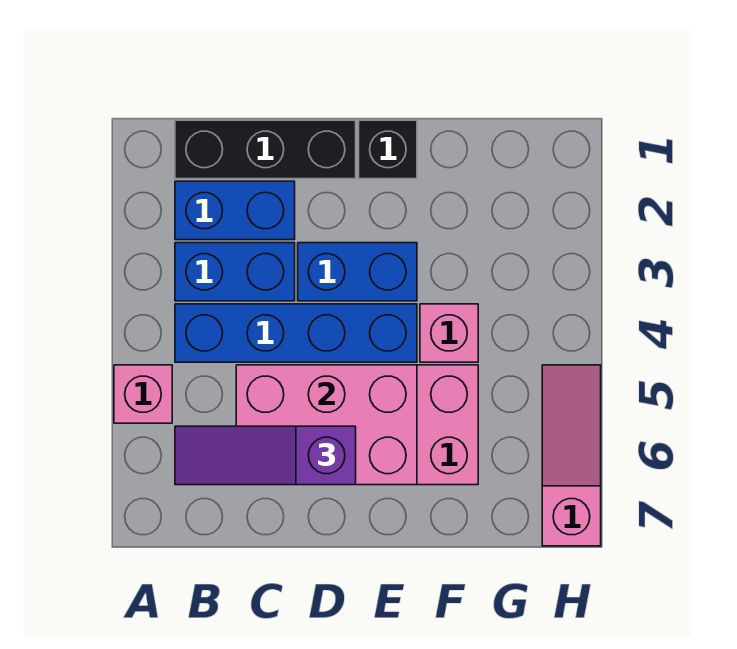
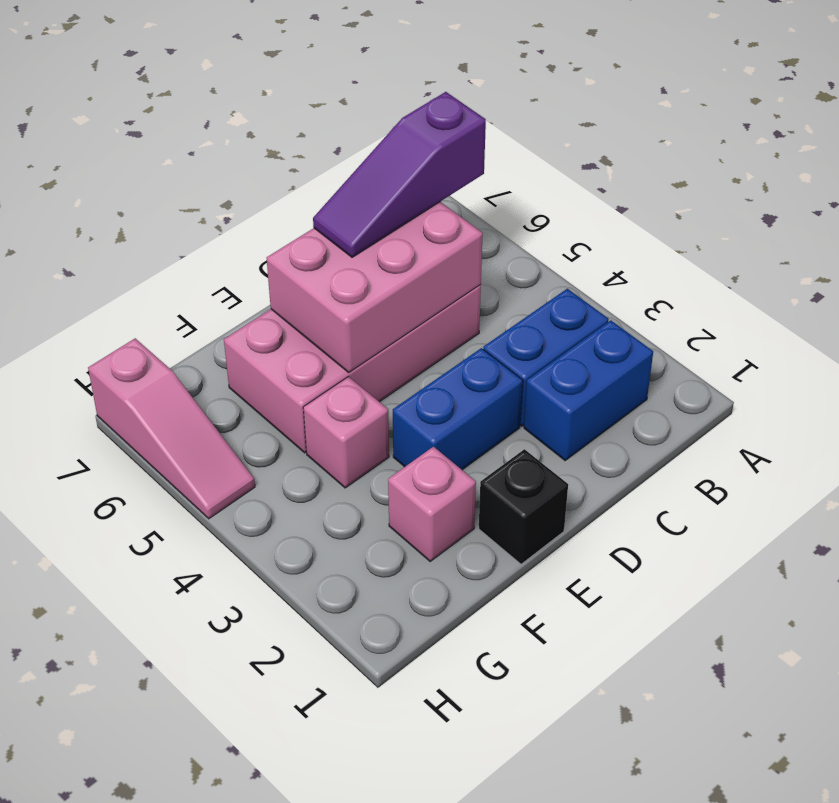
pink brick A5 level 1 -> pink brick F2 level 1
black brick B1:D1 level 1 -> none
blue brick B4:E4 level 1 -> none
purple slope B6:D6 level 3 top D -> purple slope B6:D6 level 3 top B

